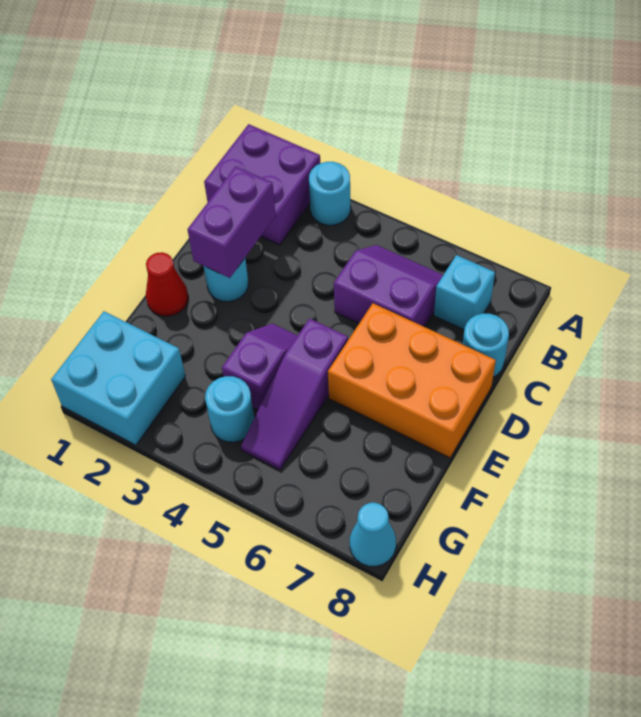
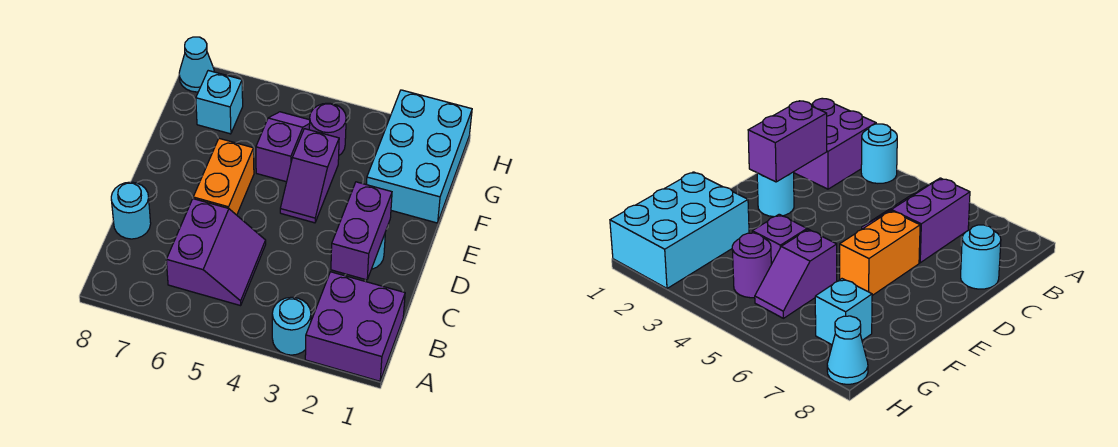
purple slope B5:C6 level 1 top C -> purple slope B5:C6 level 1 top 6
cyan brick B7 level 1 -> cyan brick G7 level 1
orange brick D6:E8 level 1 -> orange brick D6:E6 level 1
red cone E1 level 1 -> none
purple slope E5:G5 level 1 top E -> purple slope F5:G5 level 1 top F
cyan brick G1:H2 level 1 -> cyan brick F1:H2 level 1
cyan round brick G4 level 1 -> purple round brick G4 level 1

